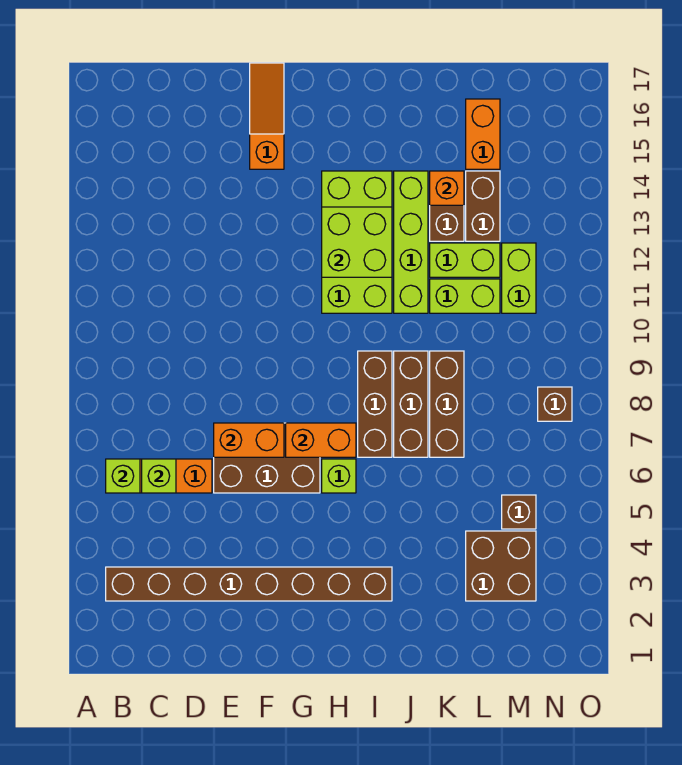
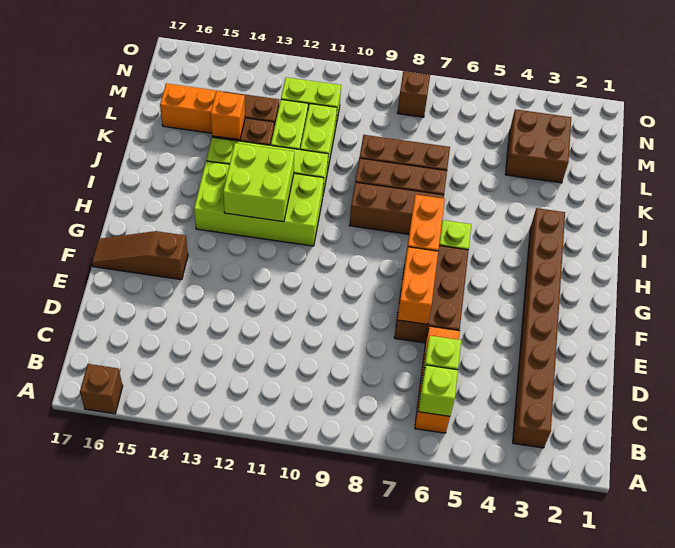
orange slope F15:F17 level 1 top 15 -> brown slope F15:F17 level 1 top 15
brown brick M5 level 1 -> brown brick A16 level 1

